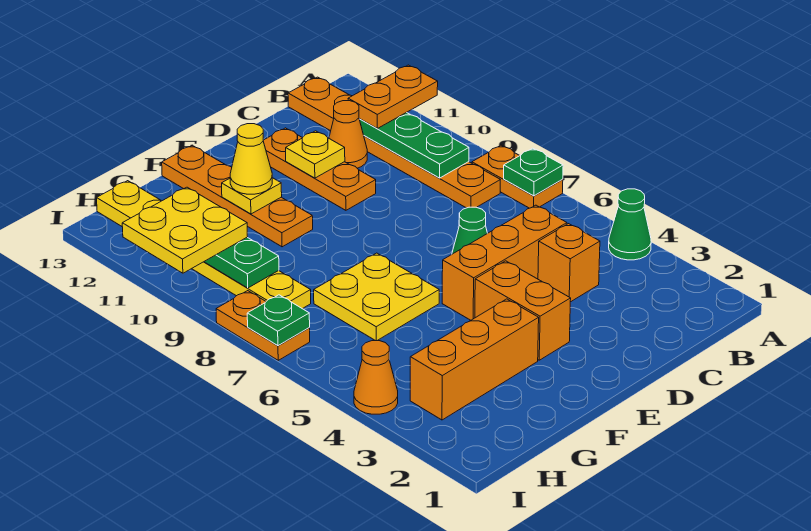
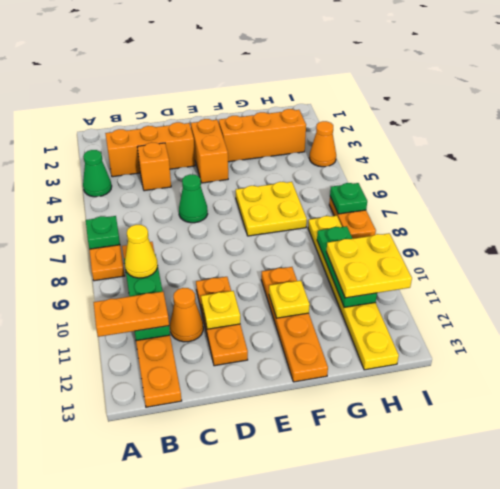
orange brick C5:E5 level 1 -> orange brick B3:D3 level 1
yellow cone F11 level 3 -> yellow cone B9 level 3

